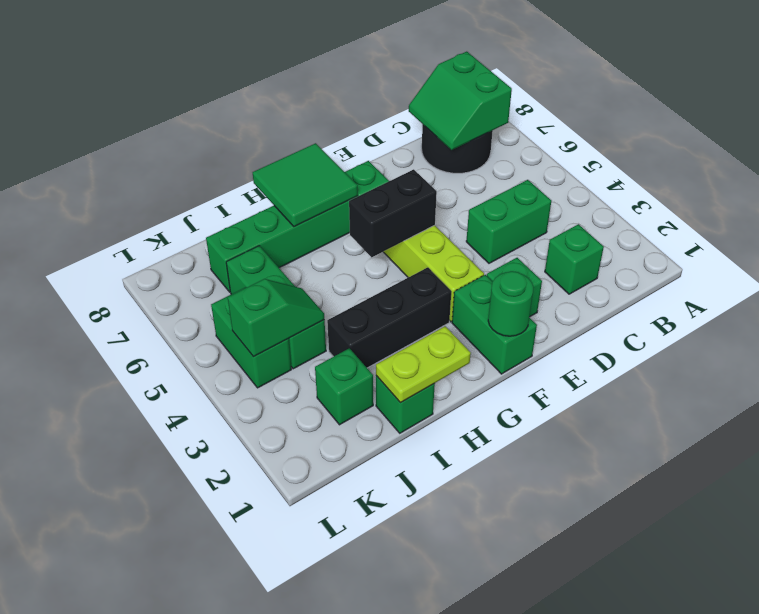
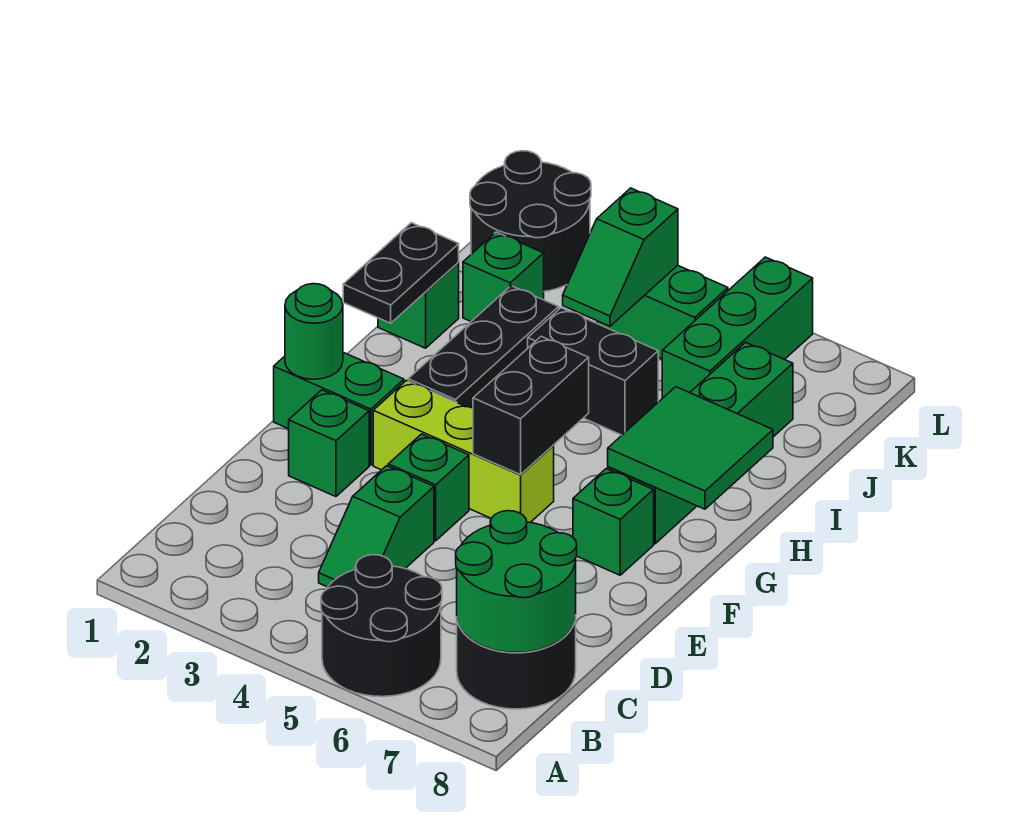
none -> black round brick A5:B6 level 1
green slope B7:C8 level 2 top B -> green round brick B7:C8 level 2
green brick C2 level 1 -> green brick E4 level 1
green brick C4:D4 level 1 -> green slope C4:D4 level 1 top D
lime plate H1:I1 level 2 -> black plate H1:I1 level 2
none -> black brick I4:I5 level 1
green brick J4:J6 level 1 -> green brick J6:L6 level 1
none -> black round brick K1:L2 level 1

